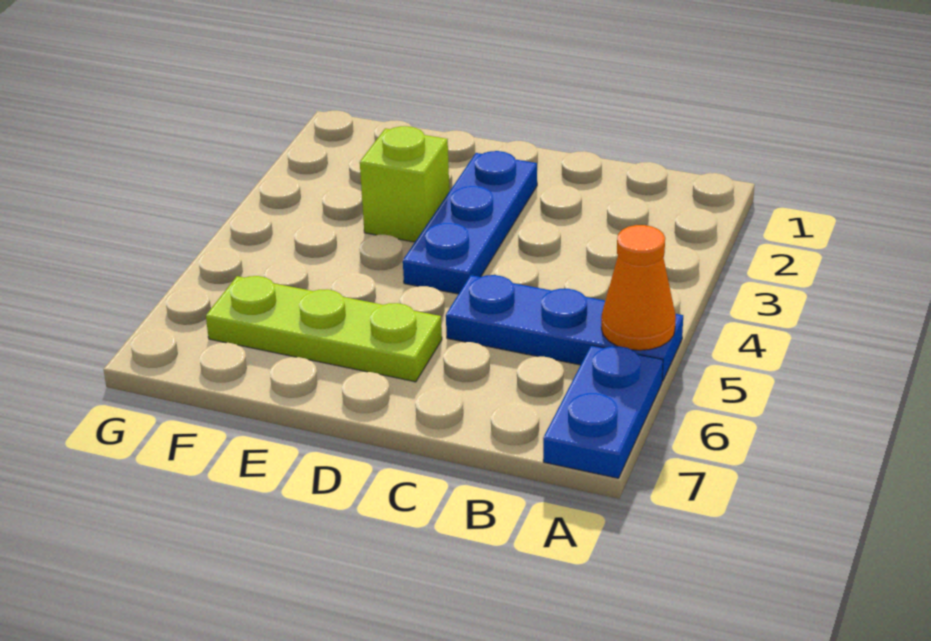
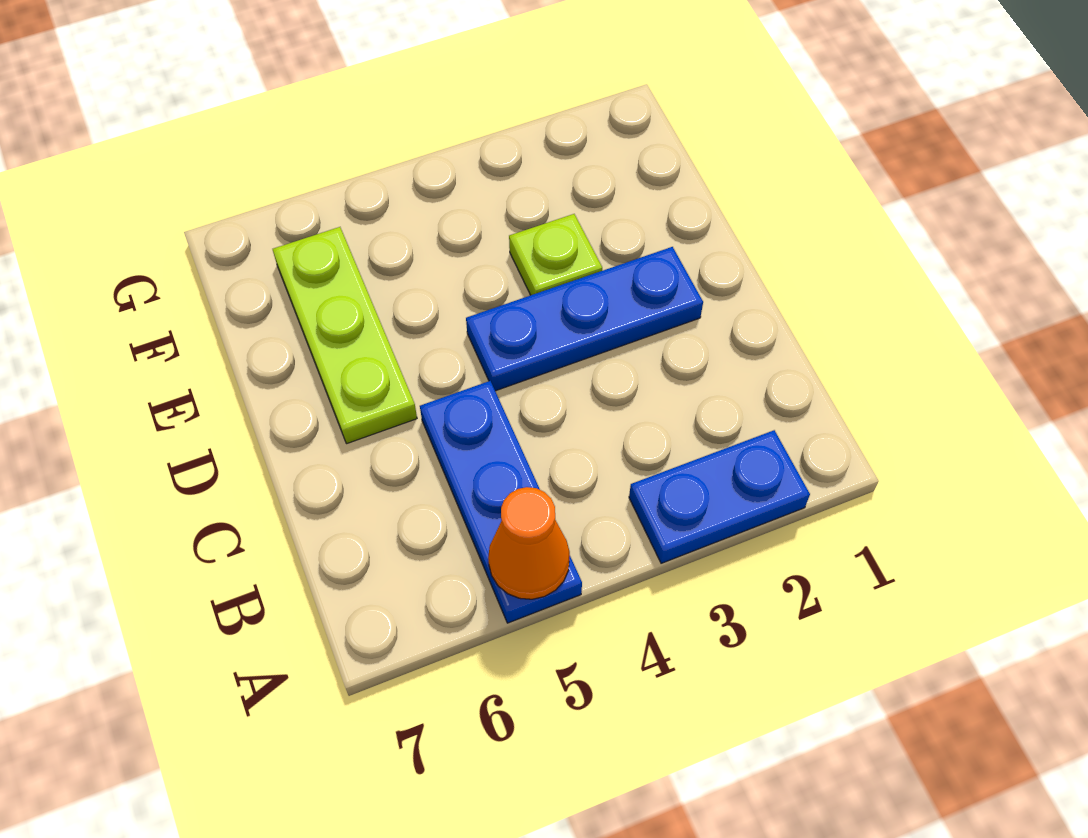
blue plate A6:A7 level 1 -> blue plate A2:A3 level 1
lime brick E3 level 1 -> lime plate E3 level 1

